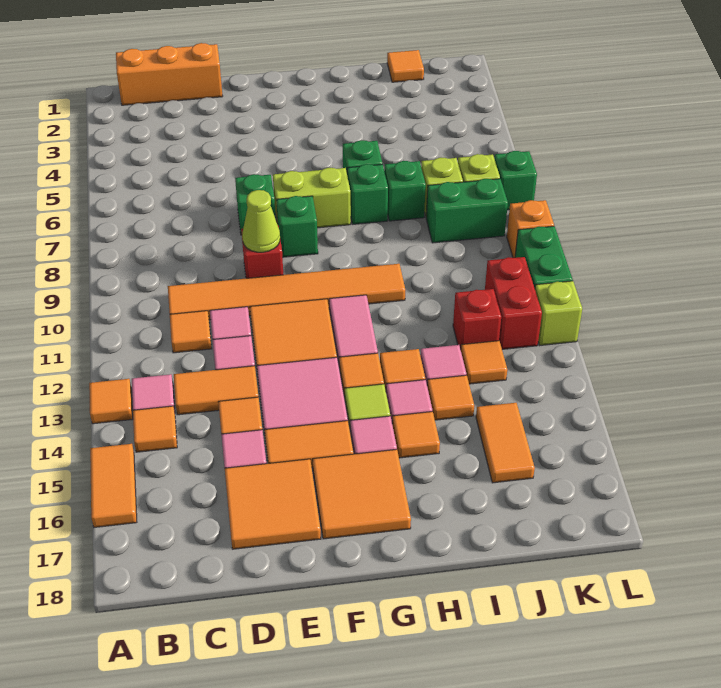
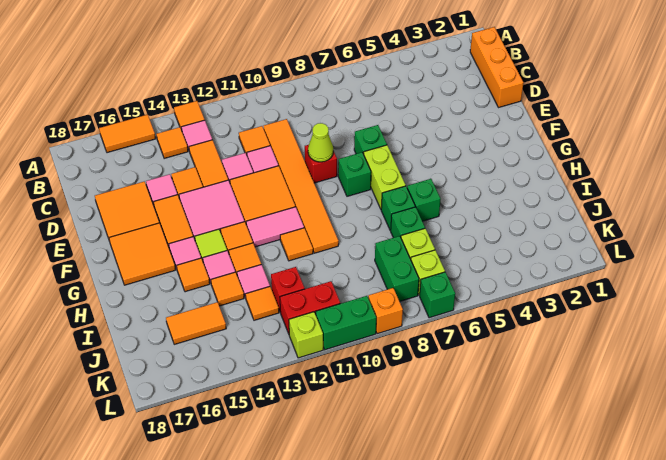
orange tile J1 level 1 -> orange tile H11 level 1

